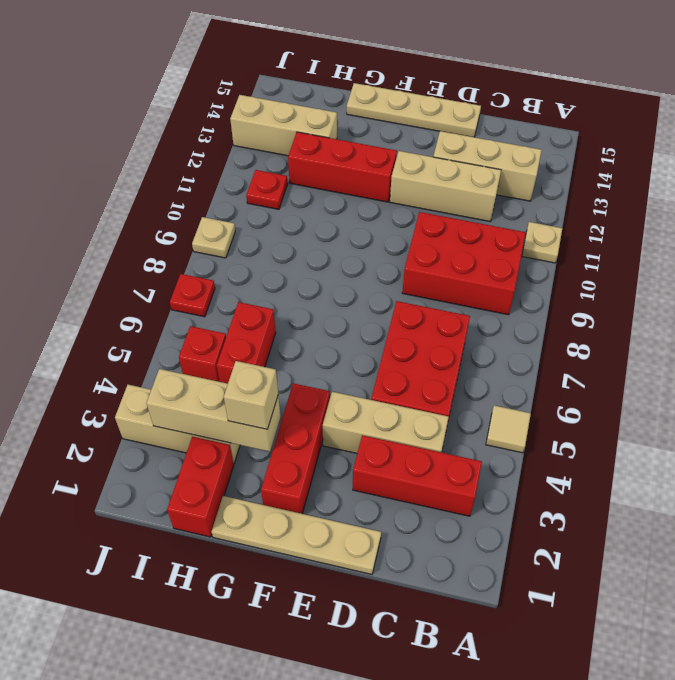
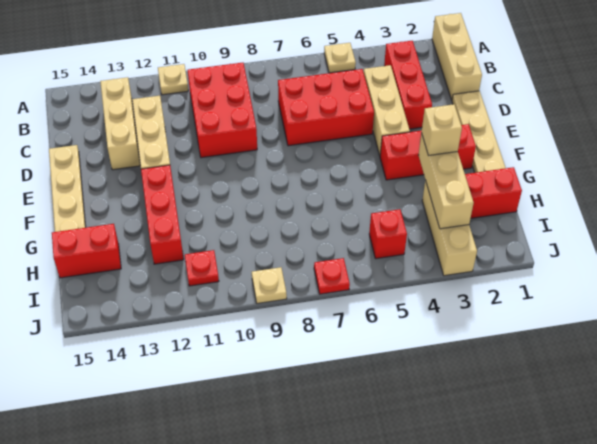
tan tile A5 level 1 -> tan plate A5 level 1
red brick H5:H6 level 1 -> red brick H14:H15 level 1
tan brick H13:J13 level 1 -> tan brick A1:C1 level 1

